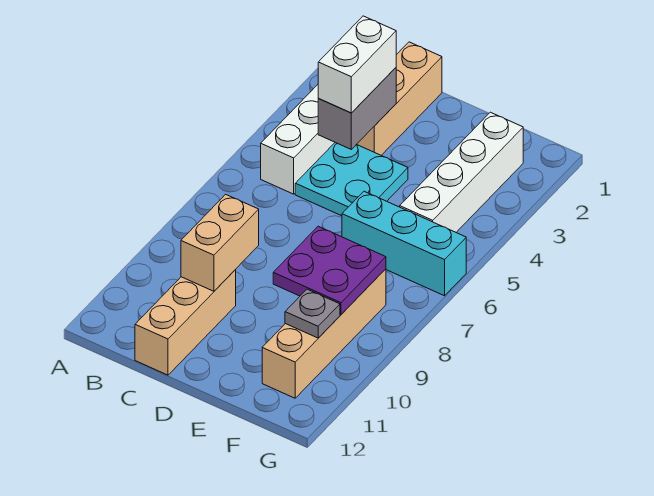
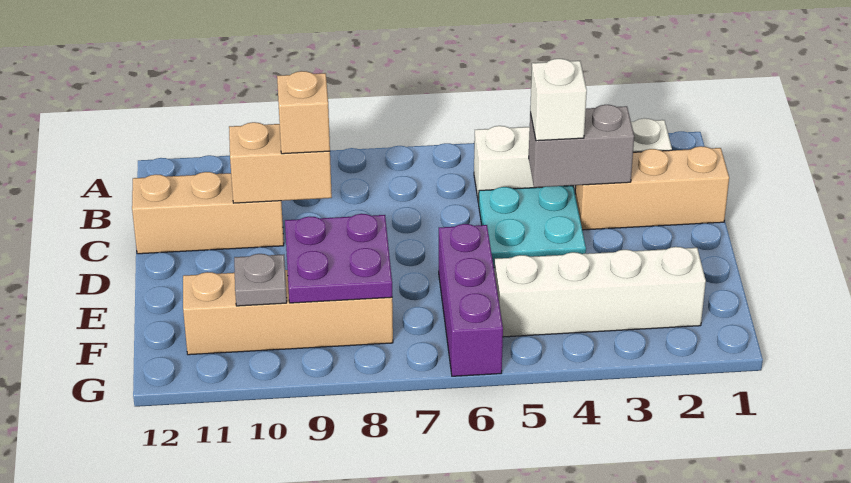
white brick C3:C4 level 3 -> white brick C4 level 3
none -> tan brick C9 level 3
cyan brick E6:G6 level 1 -> purple brick E6:G6 level 1

